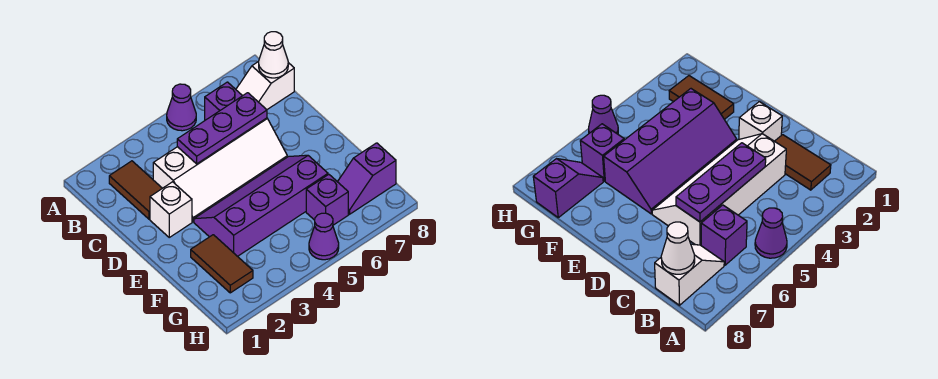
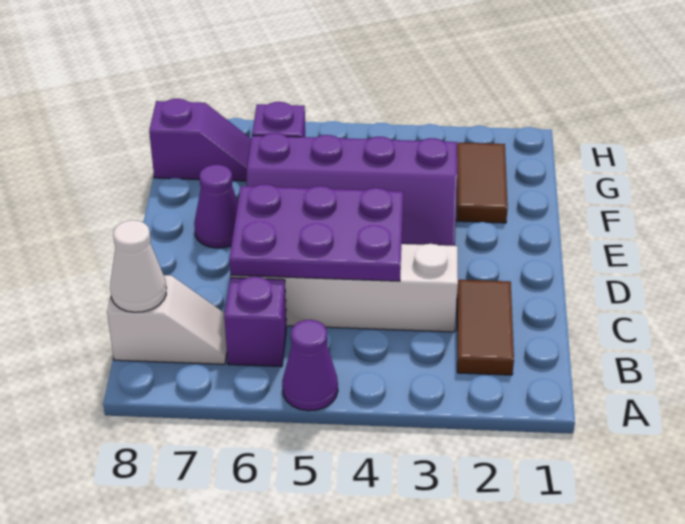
purple plate C4:C6 level 2 -> purple plate C4:D6 level 2
white brick D2 level 1 -> none
purple cone H5 level 1 -> purple cone E7 level 1

